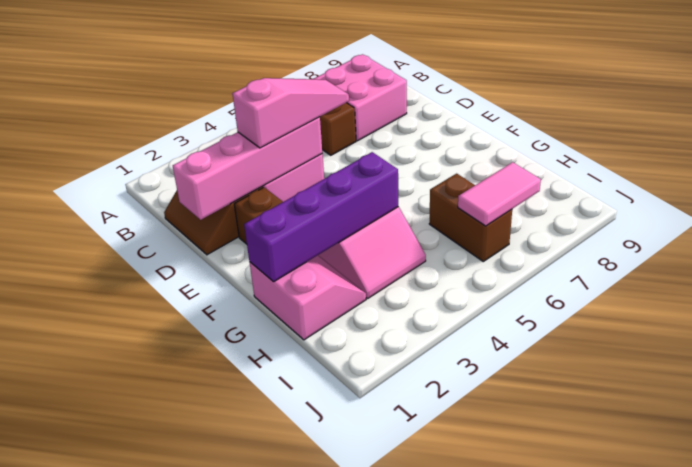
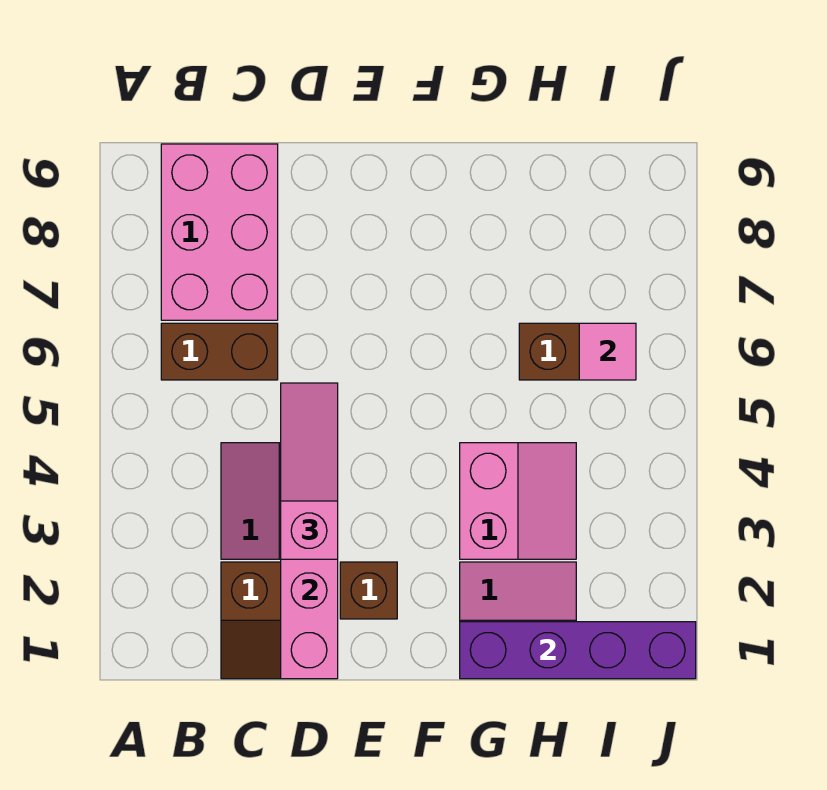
pink brick B7:C8 level 1 -> pink brick B7:C9 level 1
purple brick G1:G4 level 2 -> purple brick G1:J1 level 2
pink tile I6:I7 level 2 -> pink tile I6 level 2

